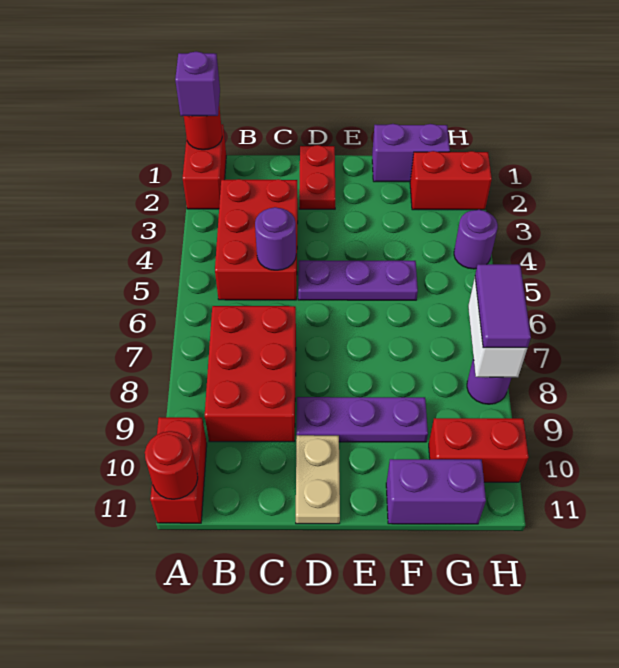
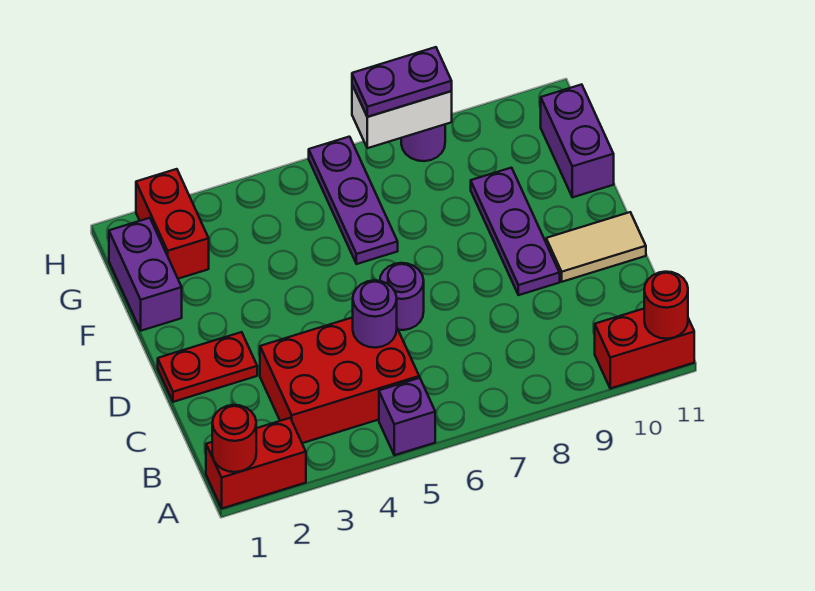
purple brick A1 level 3 -> purple brick A5 level 1
red brick B7:C9 level 1 -> none
purple plate D5:F5 level 1 -> purple plate F6:H6 level 1
tan plate D10:D11 level 1 -> tan tile D10:D11 level 1
red brick G10:H10 level 1 -> none
purple round brick H4 level 1 -> purple round brick D6 level 1
purple tile H7:H8 level 3 -> purple plate H7:H8 level 3

